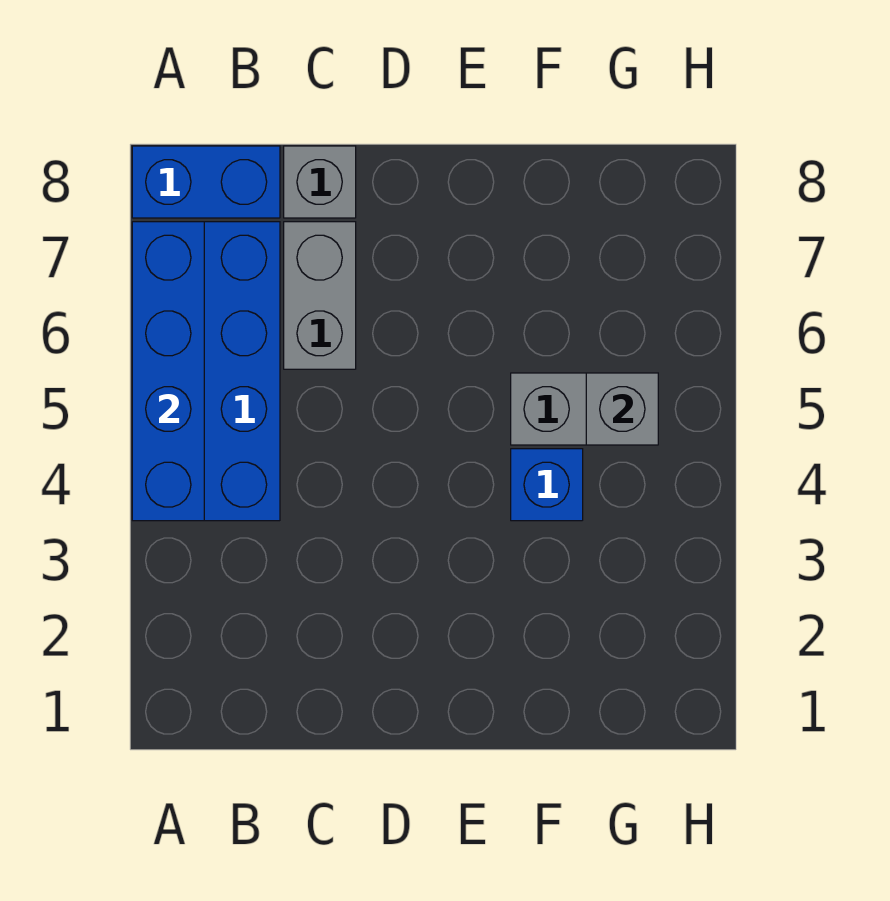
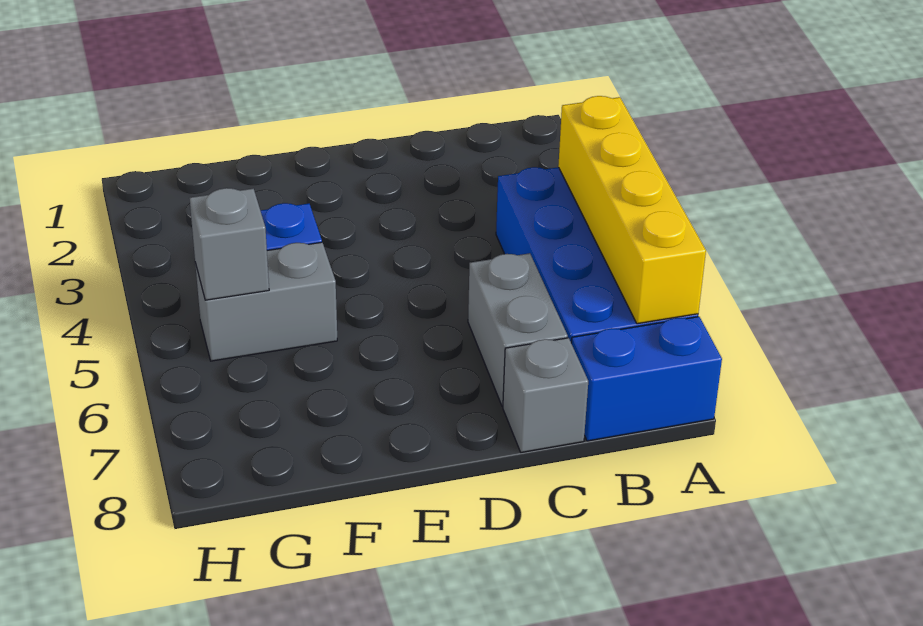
blue brick A4:A7 level 2 -> yellow brick A4:A7 level 2

